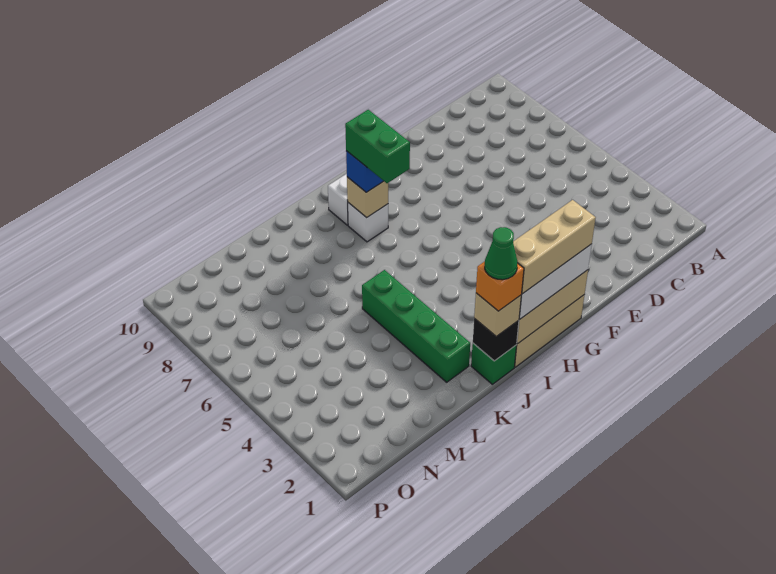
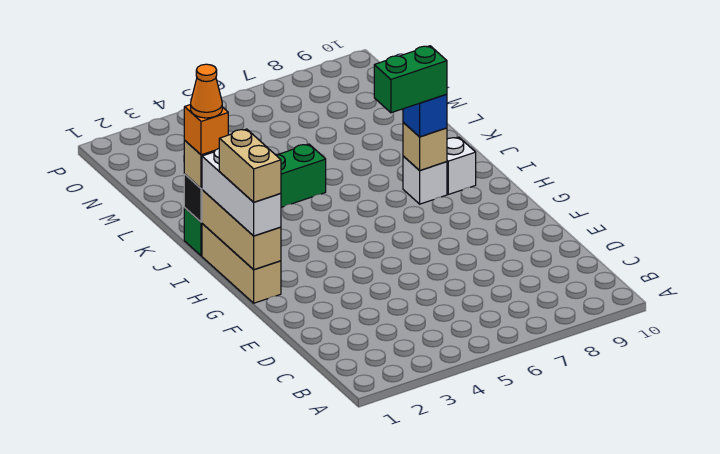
tan brick G1:I1 level 4 -> tan brick G1:H1 level 4
green cone J1 level 5 -> orange cone J1 level 5

